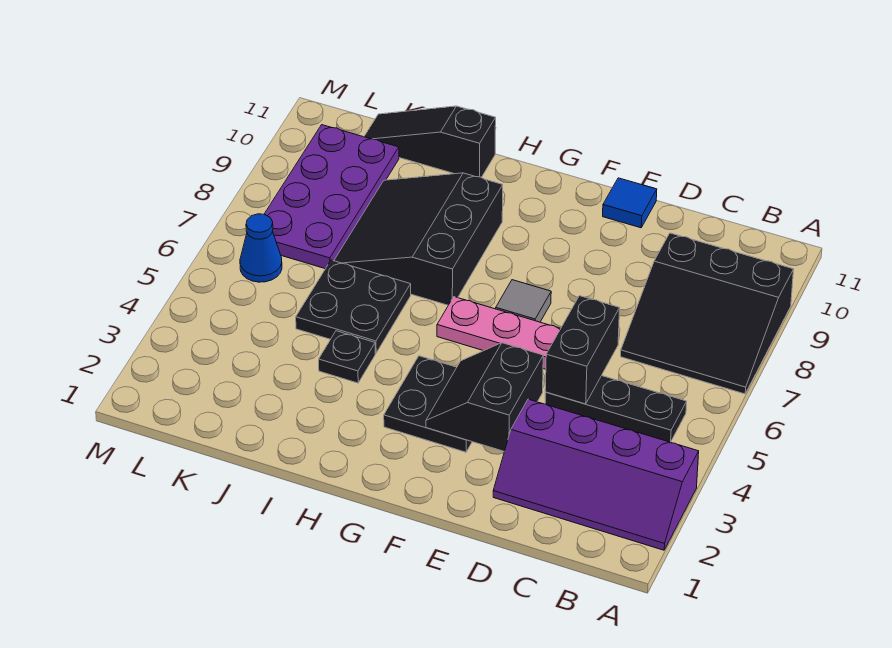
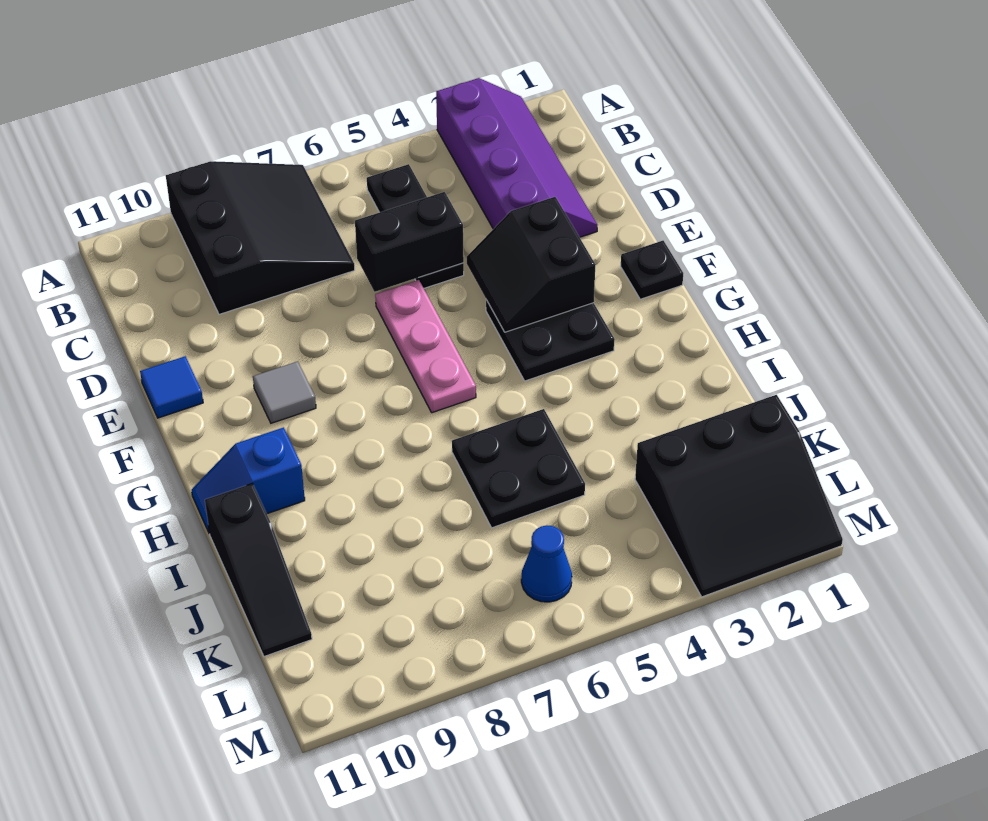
black slope E3:F4 level 2 top E -> black slope E3:F4 level 2 top 3
grey tile F7 level 1 -> grey tile F9 level 1
black slope H7:J9 level 1 top H -> black slope K1:M3 level 1 top K
none -> blue slope H10:H11 level 1 top 10
black plate I4 level 1 -> black plate F1 level 1
purple plate K7:L10 level 1 -> none

